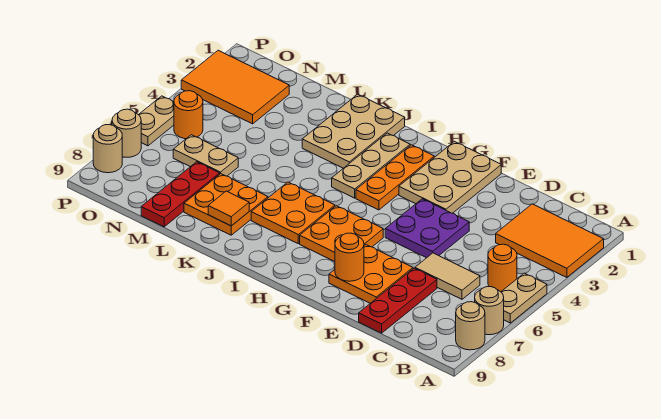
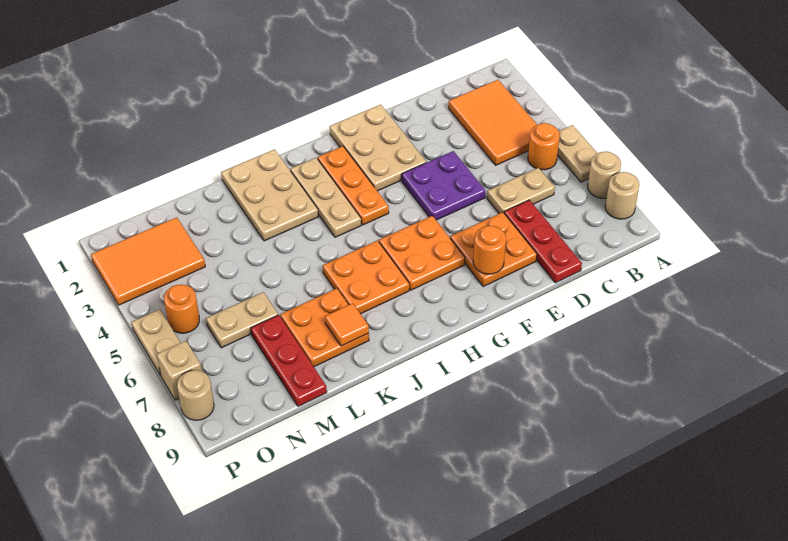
orange tile A2:C3 level 1 -> orange tile B2:C4 level 1
tan tile C6:D6 level 1 -> tan plate C6:D6 level 1
tan round brick P7 level 1 -> tan brick P7 level 1

